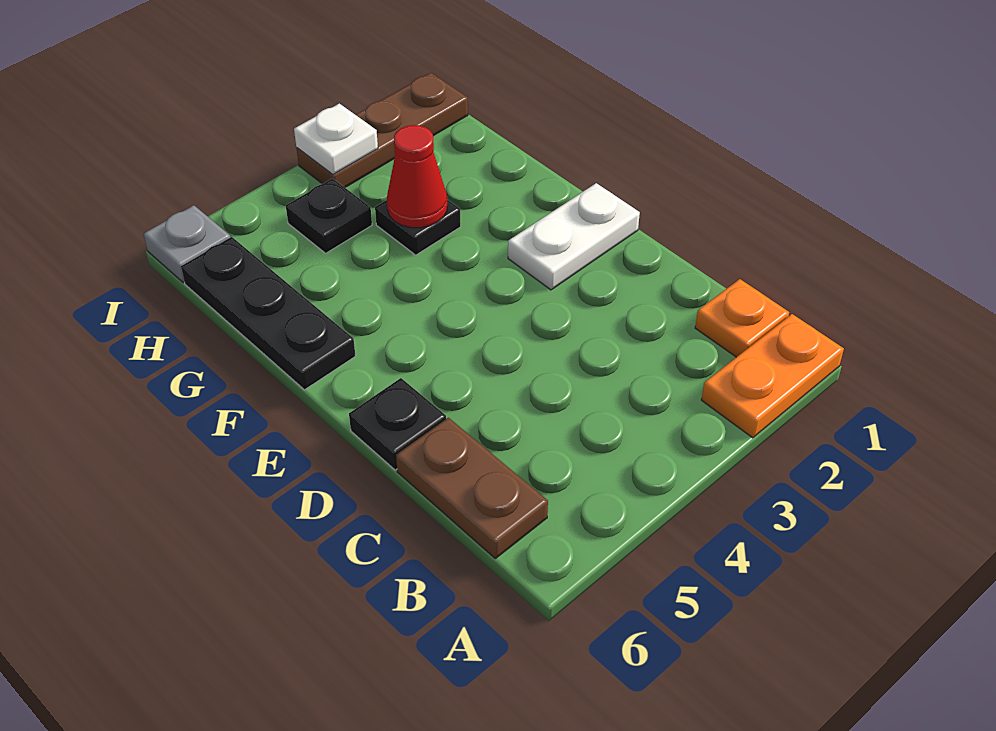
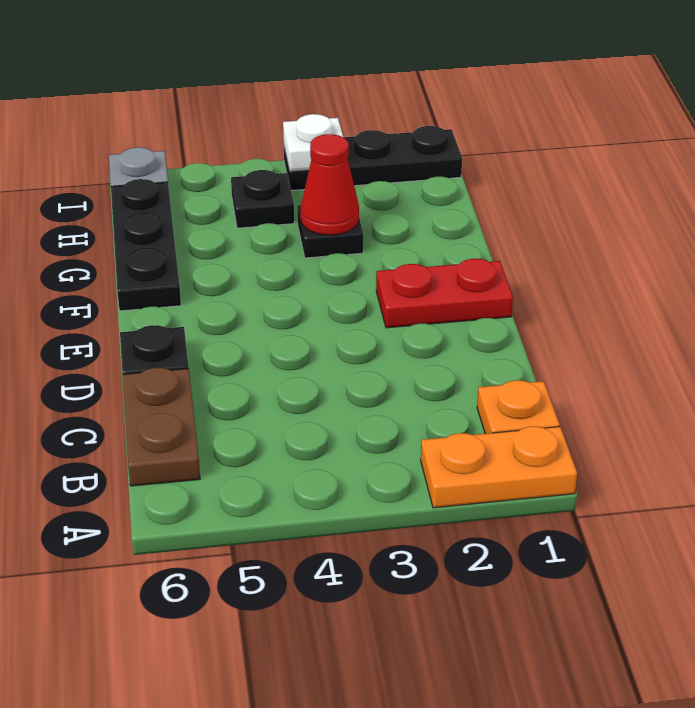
white plate E1:E2 level 1 -> red plate E1:E2 level 1
brown plate I1:I3 level 1 -> black plate I1:I3 level 1

